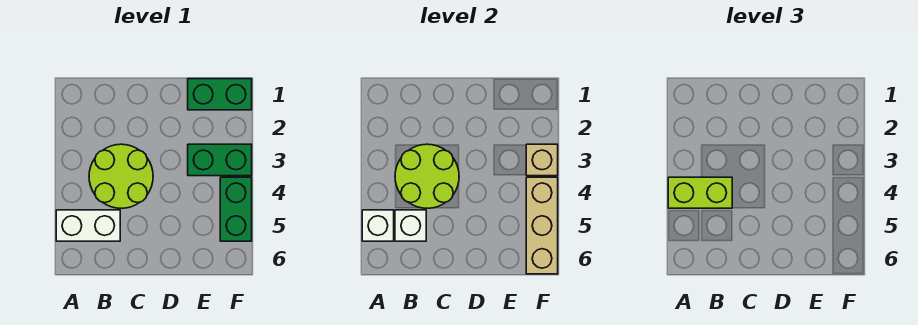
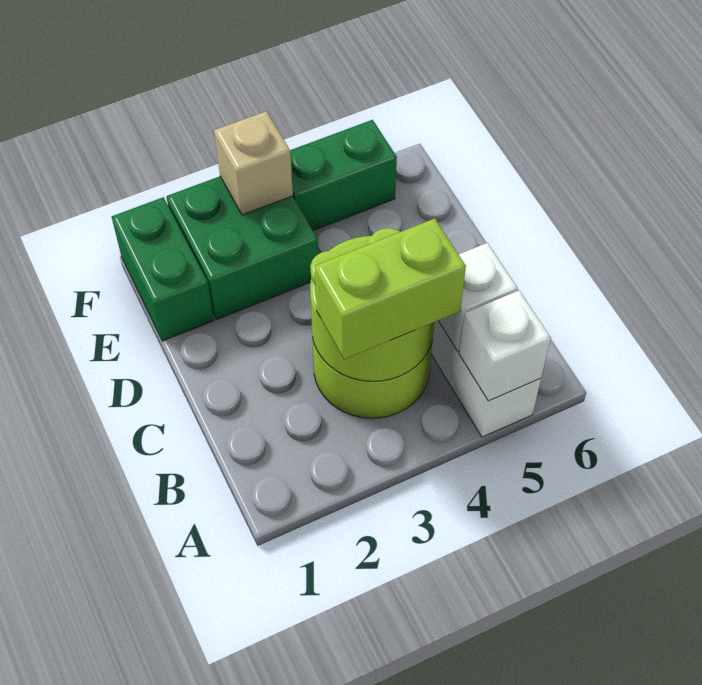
lime brick A4:B4 level 3 -> lime brick B3:B4 level 3
green brick E3:F3 level 1 -> green brick E2:F3 level 1
tan brick F4:F6 level 2 -> none

